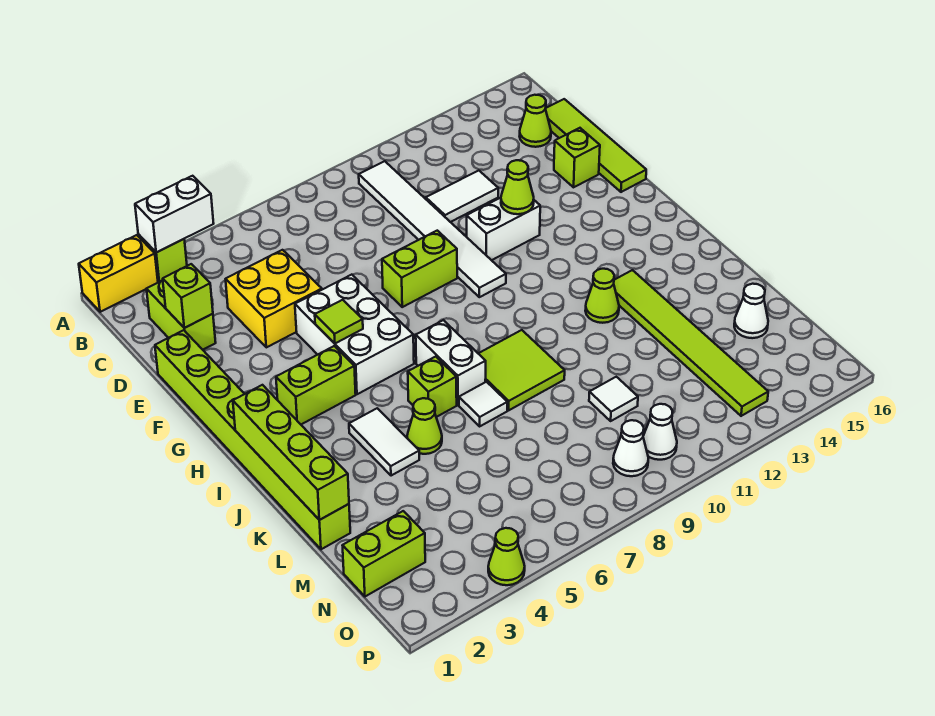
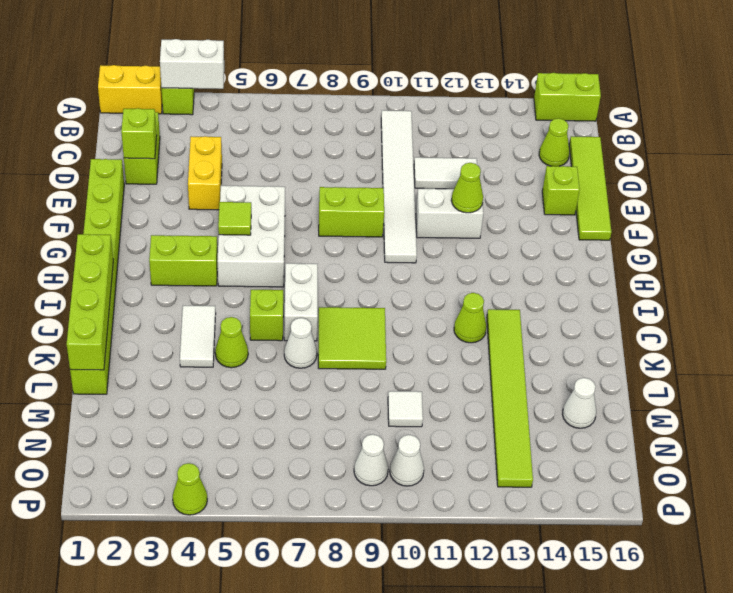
yellow brick D4:E5 level 1 -> yellow brick D4:E4 level 1
white tile K7 level 1 -> white cone K7 level 1
lime brick N1:N2 level 1 -> lime brick A15:A16 level 1

